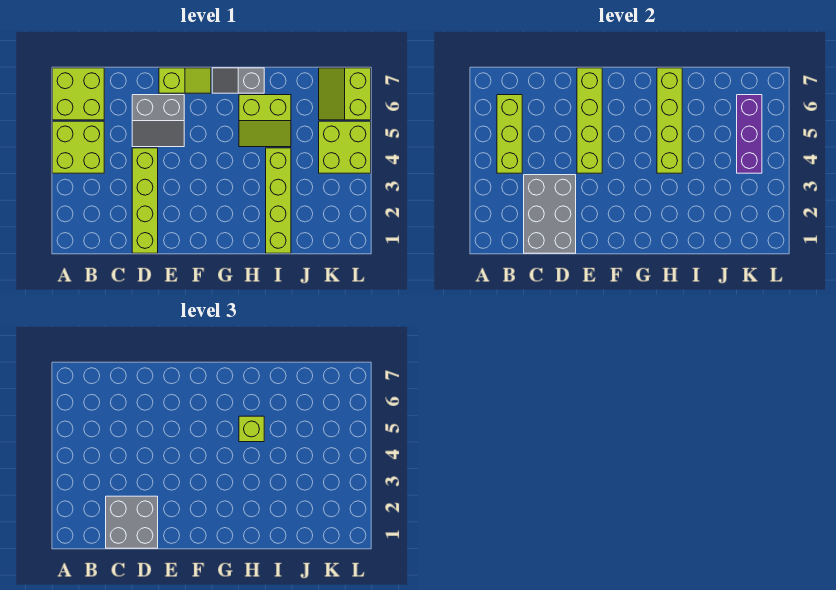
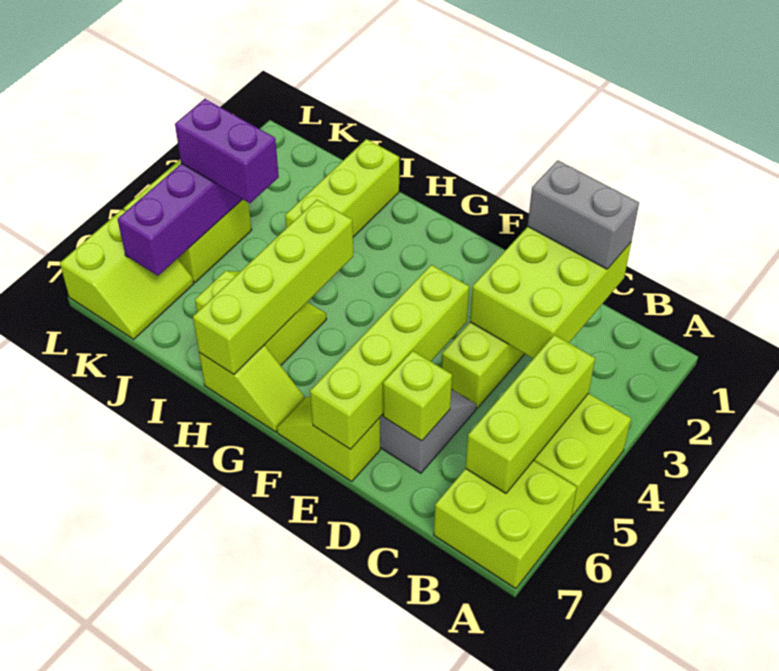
grey brick C1:D3 level 2 -> lime brick C1:D3 level 2
grey brick C1:D2 level 3 -> grey brick C1:D1 level 3
grey slope G7:H7 level 1 top H -> lime slope G7:H7 level 1 top H
lime brick H5 level 3 -> lime brick D6 level 2
lime brick I1:I4 level 1 -> lime brick I1:I3 level 1
none -> purple brick J4:K4 level 3

